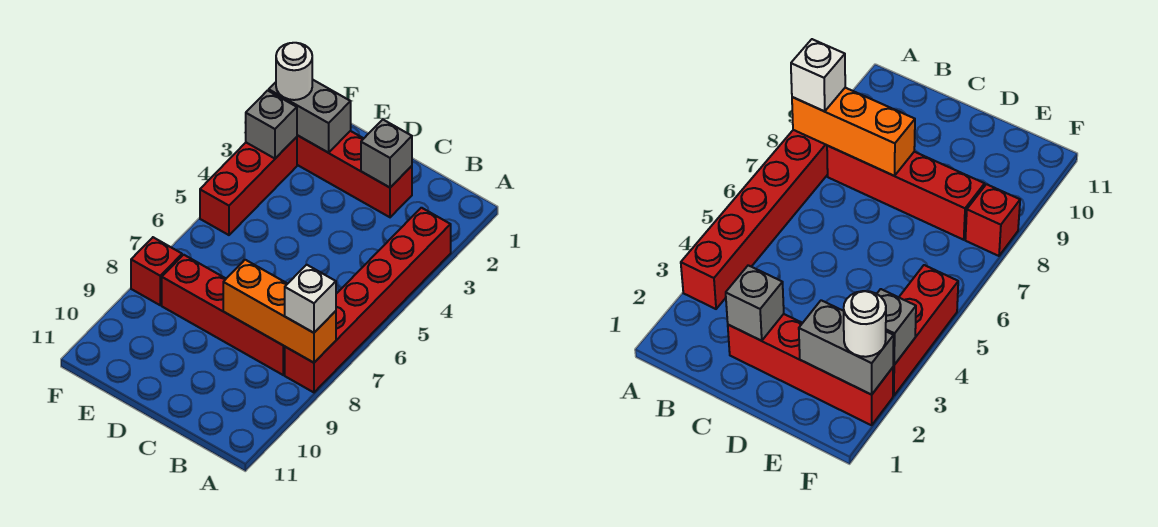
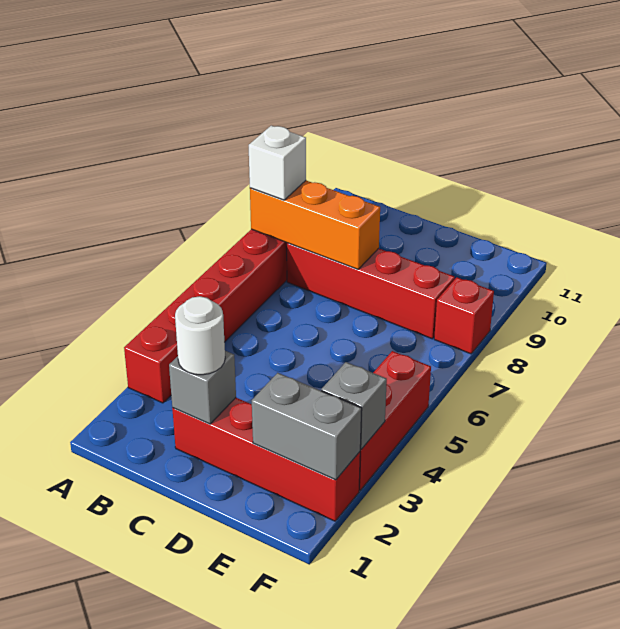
white round brick F2 level 3 -> white round brick C2 level 3

